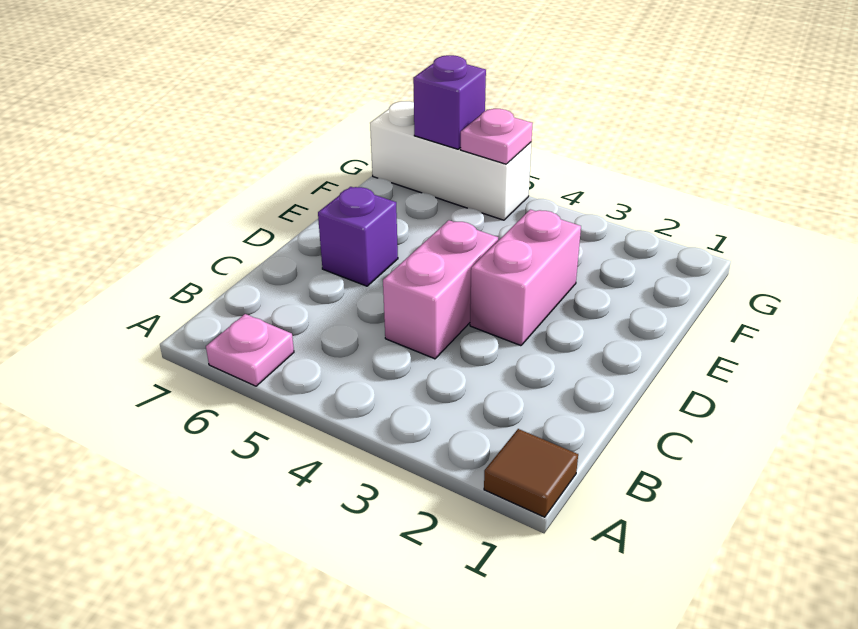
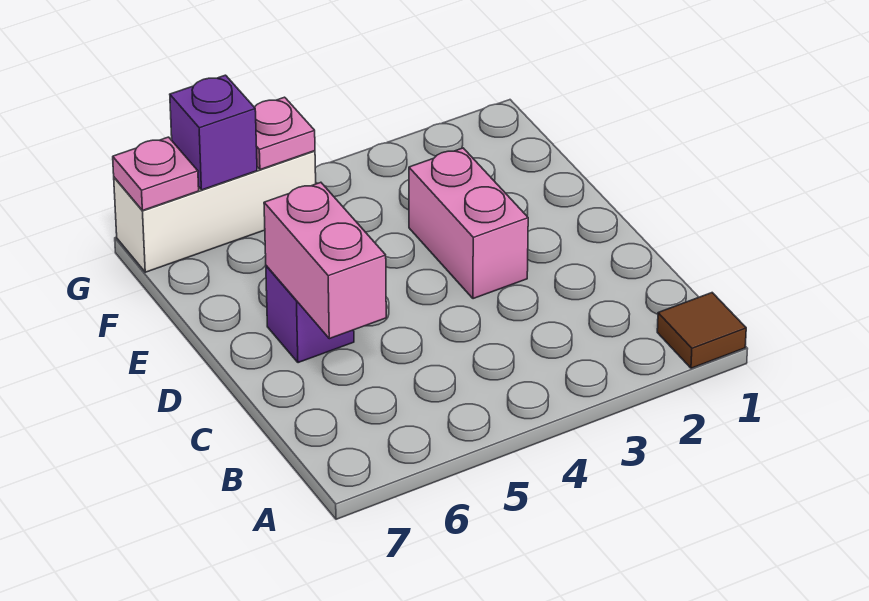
pink plate A6 level 1 -> pink plate G7 level 2
pink brick C4:D4 level 1 -> pink brick C6:D6 level 2

